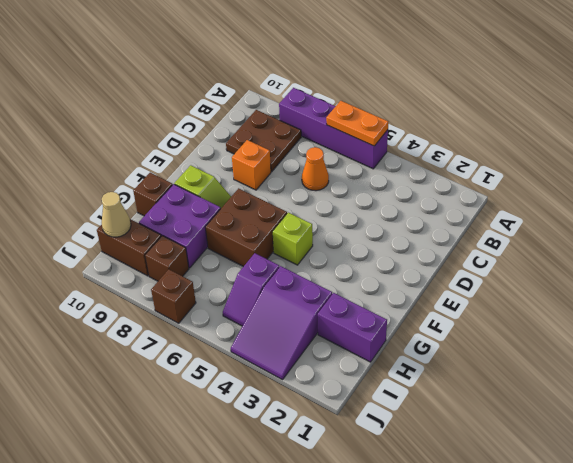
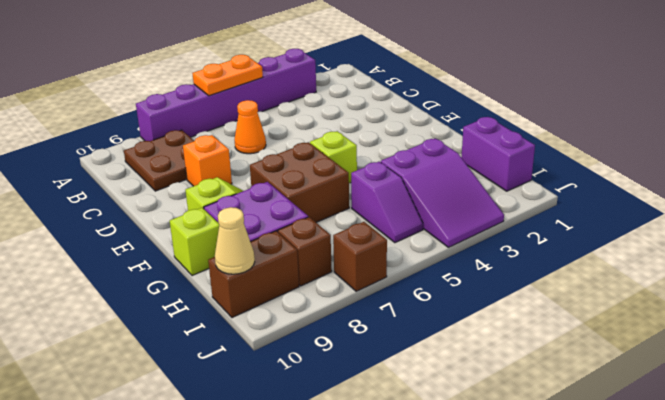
purple brick A5:A8 level 1 -> purple brick A3:A8 level 1
brown brick G10 level 1 -> lime brick G10 level 1
purple brick H1:H2 level 1 -> purple brick H1:I1 level 1

